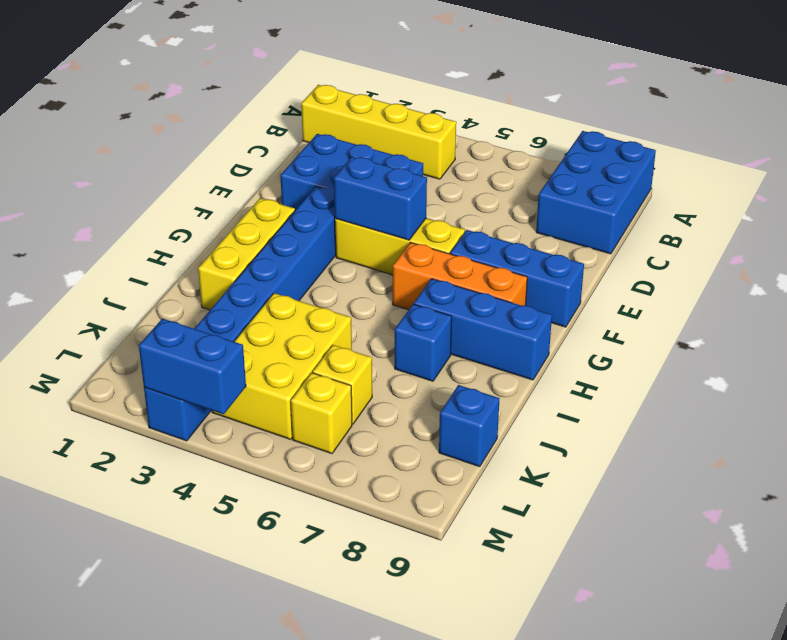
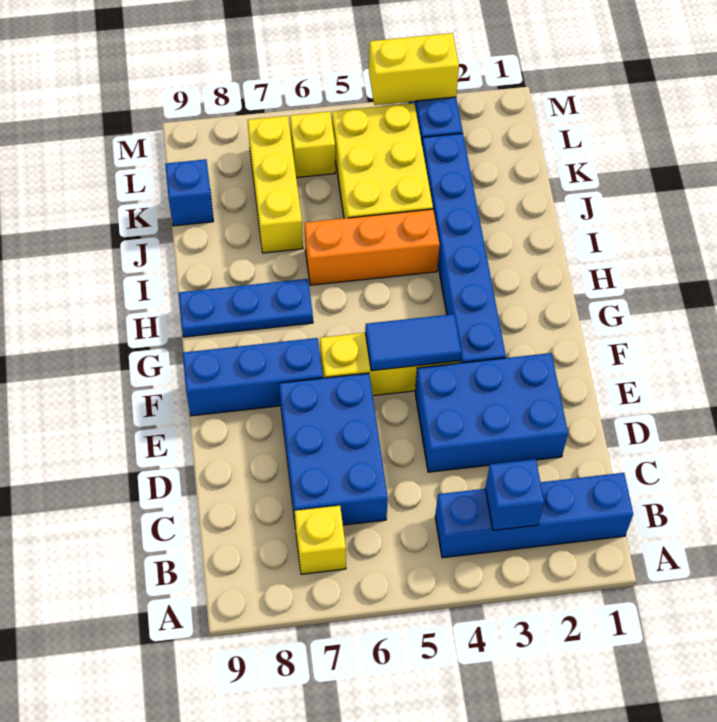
blue brick A8:C9 level 1 -> blue brick C6:E7 level 1
yellow brick B1:B4 level 1 -> blue brick B1:B4 level 1
blue brick F4:F5 level 2 -> blue tile F4:F5 level 2
yellow brick G2:I2 level 1 -> yellow brick J7:L7 level 1
orange brick G6:G8 level 1 -> orange brick I4:I6 level 1
blue brick H7:H9 level 1 -> blue plate H7:H9 level 1
blue brick I7 level 1 -> blue brick B3 level 2
yellow brick K6 level 1 -> yellow brick B7 level 1
blue brick M3:M4 level 2 -> yellow brick M3:M4 level 2

